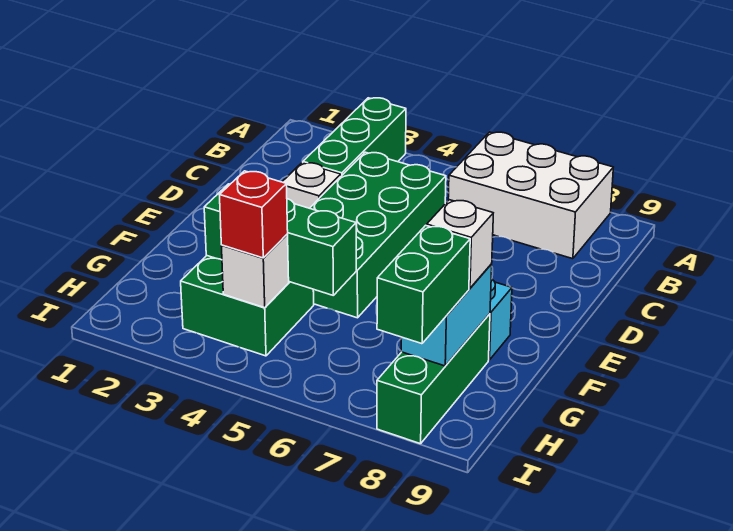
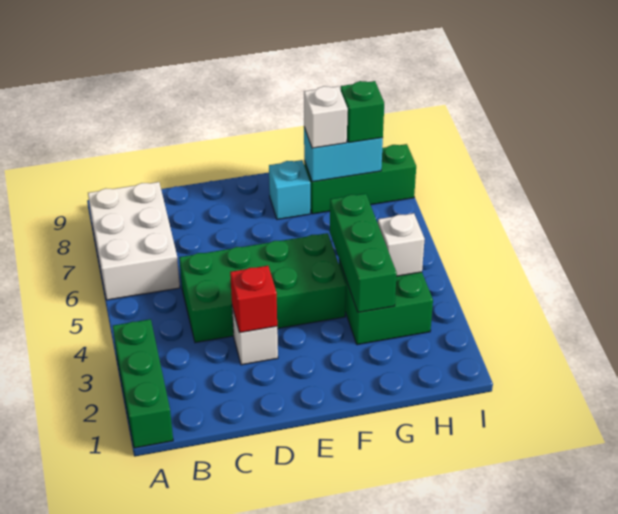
green brick A3:C3 level 1 -> green brick A1:A3 level 1
red brick H4 level 3 -> red brick D3 level 2
green brick H8:I8 level 3 -> green brick H8 level 3

